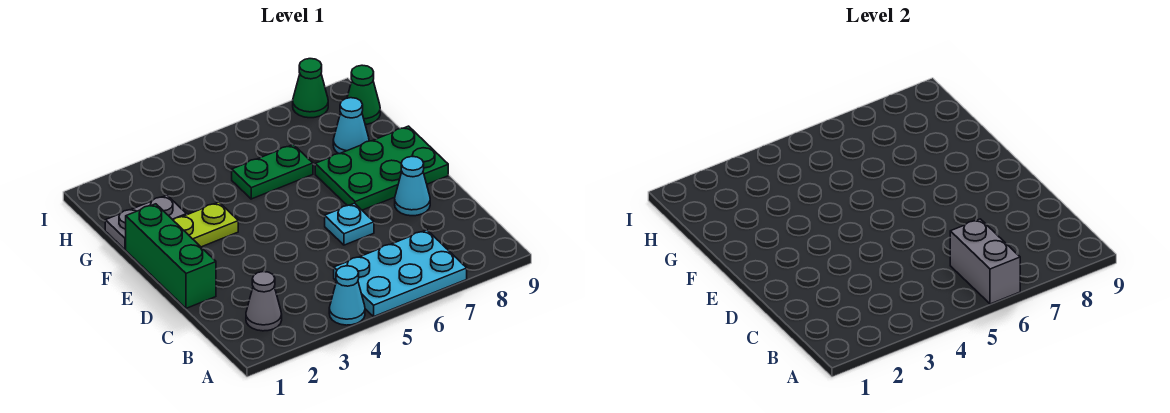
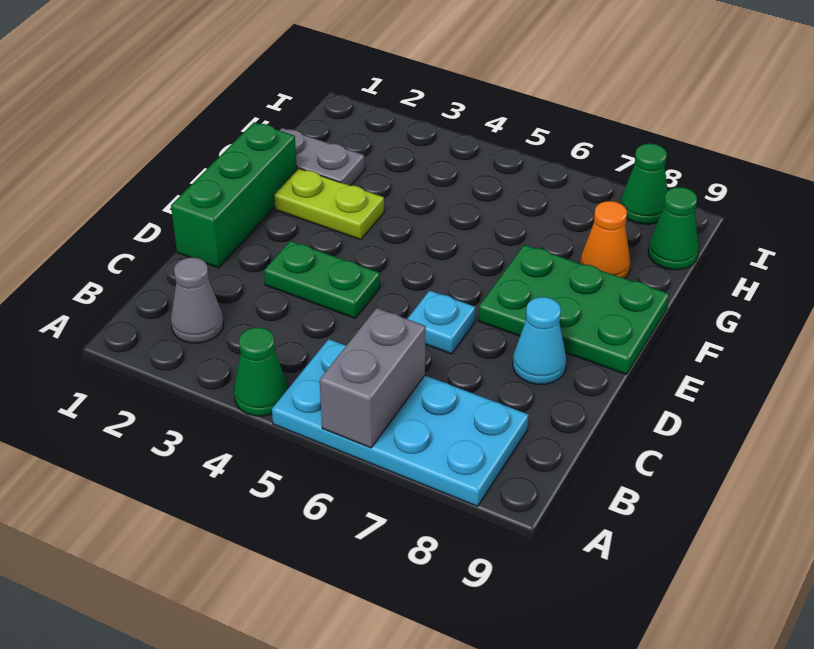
cyan cone A4 level 1 -> green cone A4 level 1
cyan plate A5:B7 level 1 -> cyan plate A5:B8 level 1
green plate G5:G6 level 1 -> green plate D3:D4 level 1
cyan cone G8 level 1 -> orange cone G8 level 1

